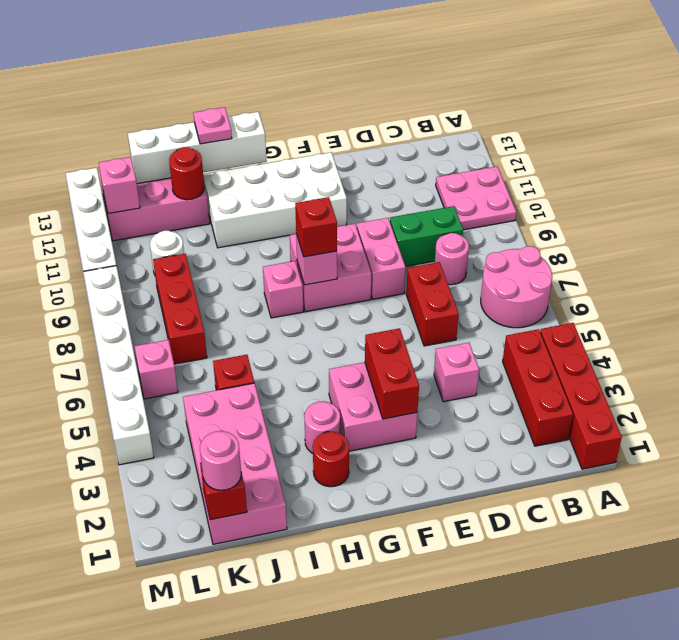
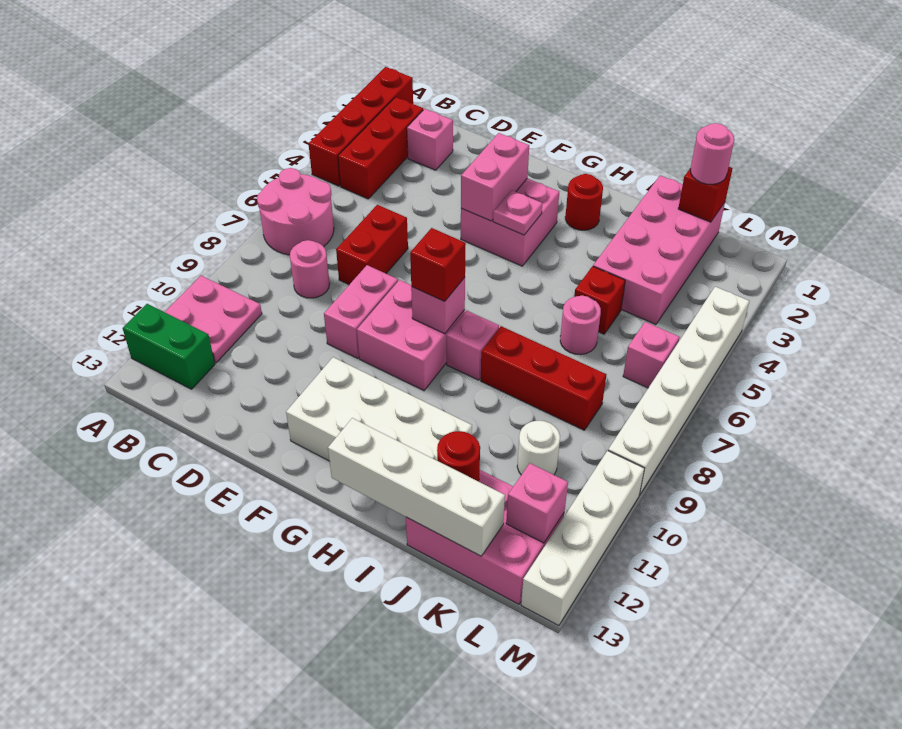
green brick C9:D9 level 1 -> green brick A12:B12 level 1
pink brick D4 level 1 -> pink brick C2 level 1
red brick F3:F4 level 2 -> pink brick F3:F4 level 2
pink round brick H3 level 1 -> pink round brick J6 level 1
pink plate I13 level 3 -> pink plate G4 level 2
red brick K7:K9 level 1 -> red brick I8:K8 level 1

